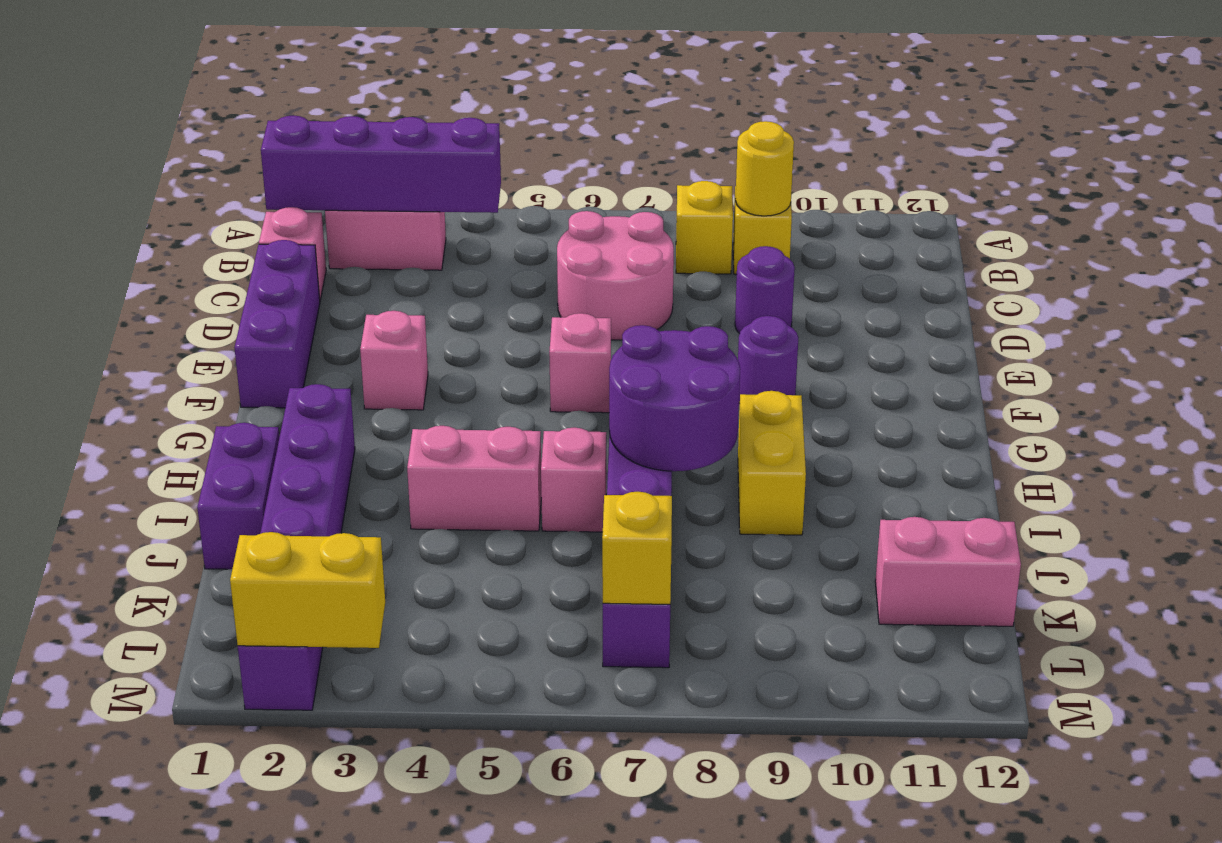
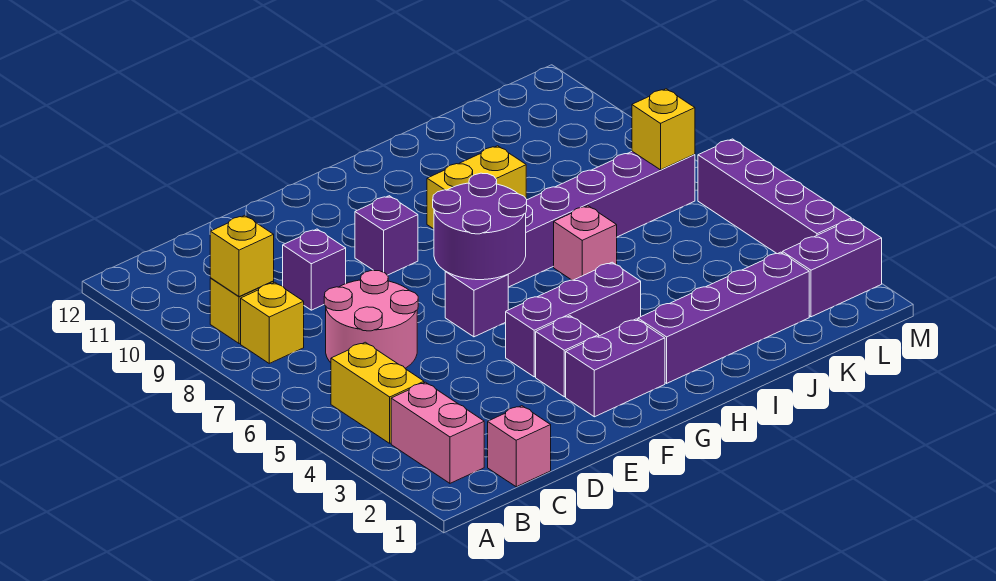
purple brick B1:B4 level 2 -> purple brick M3:M6 level 1
yellow round brick B9 level 2 -> yellow brick B9 level 2
purple brick D1:F1 level 1 -> purple brick F4:H4 level 1
purple round brick D9 level 1 -> purple brick D9 level 1
pink brick F3 level 1 -> purple brick F3 level 1
pink brick F6 level 1 -> purple brick F6 level 1
purple round brick F9 level 1 -> purple brick F9 level 1
purple round brick H7:I8 level 2 -> purple round brick F6:G7 level 2
purple brick I1:J1 level 1 -> purple brick F2:G2 level 1
pink brick I4:I5 level 1 -> none
pink brick K11:K12 level 1 -> none
yellow brick M2:M3 level 2 -> yellow brick B4:B5 level 1

